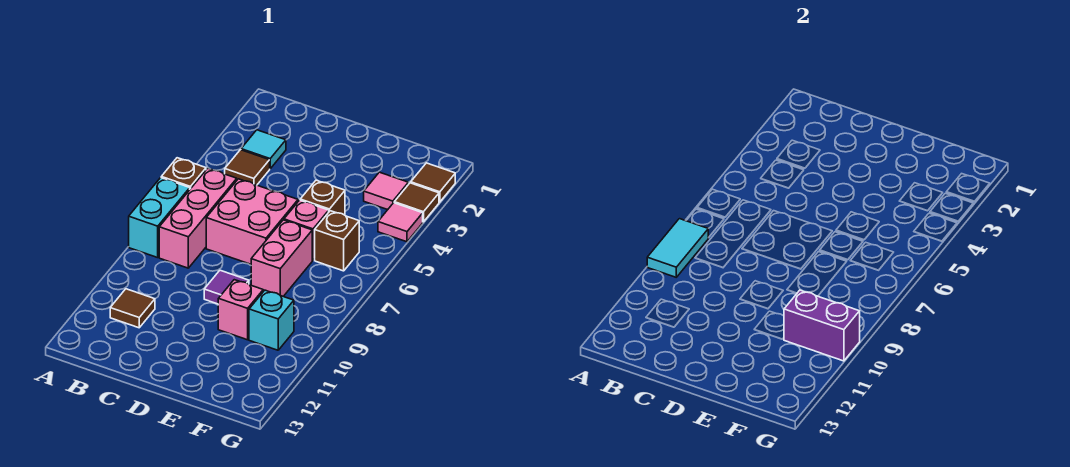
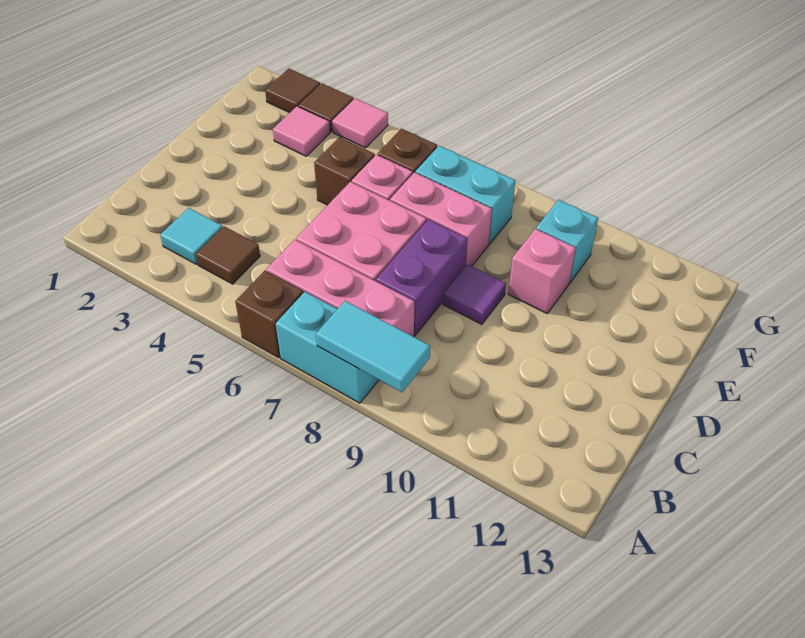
brown tile B11 level 1 -> none
none -> cyan brick F7:F8 level 1
purple brick F10:G10 level 2 -> purple brick C8:D8 level 1

